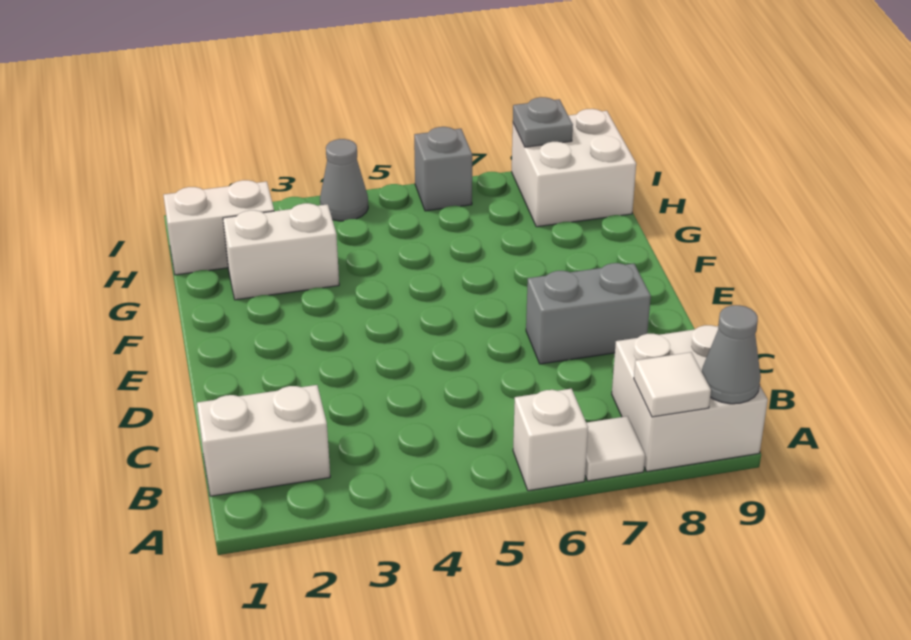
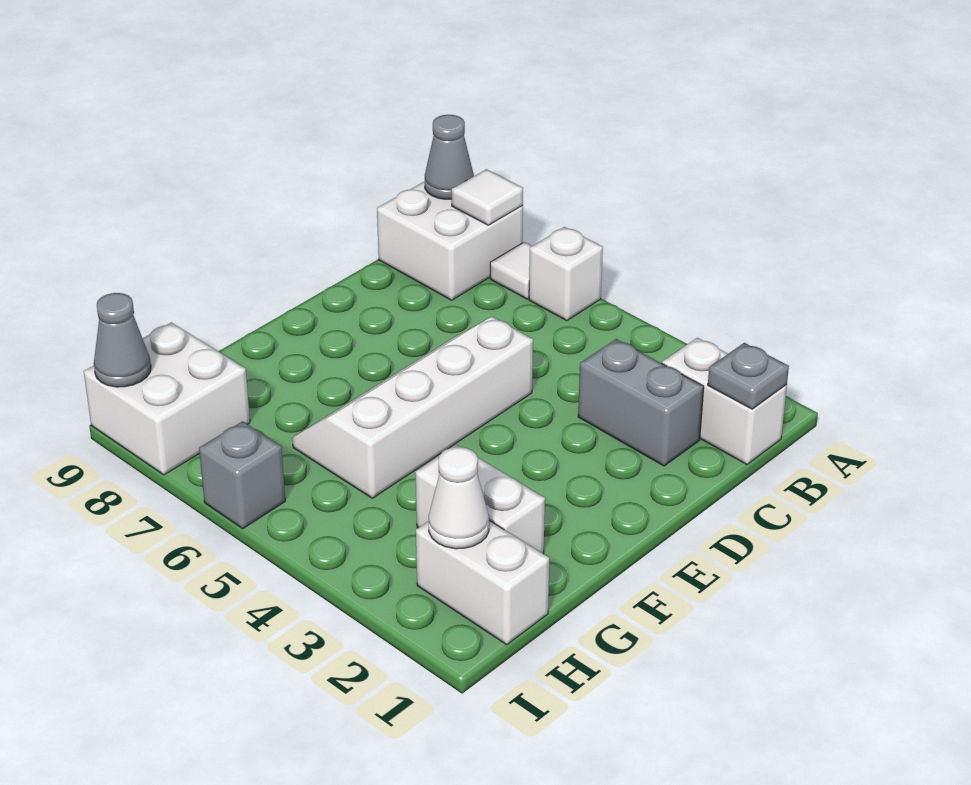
none -> white slope D5:G6 level 1 top 5
grey brick D7:D8 level 1 -> grey brick C2:C3 level 1
none -> white cone H2 level 2
grey cone I4 level 1 -> grey cone I9 level 2
grey plate I8 level 2 -> grey plate B1 level 2

